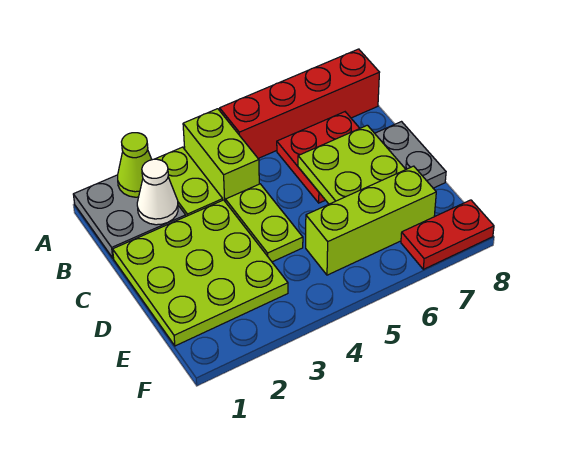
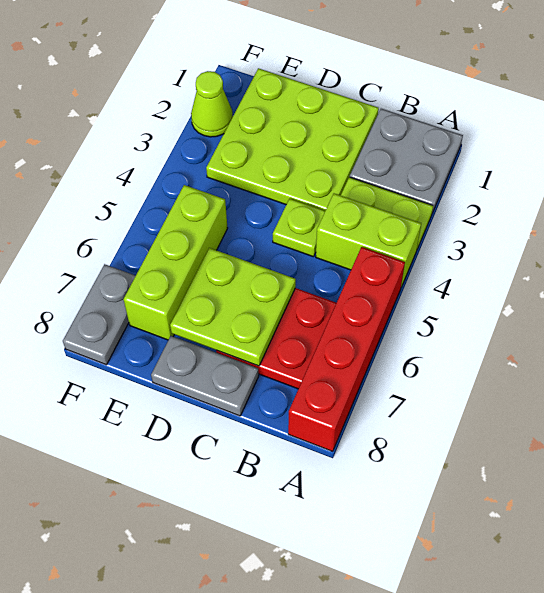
lime cone A2 level 2 -> lime cone F2 level 1
white cone B2 level 2 -> none
lime plate C4:D4 level 1 -> lime plate C4 level 1
red plate F7:F8 level 1 -> grey plate F7:F8 level 1

